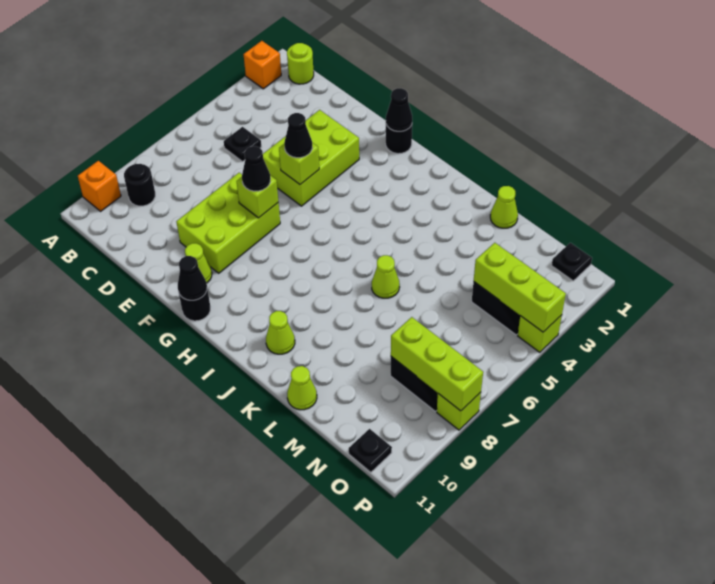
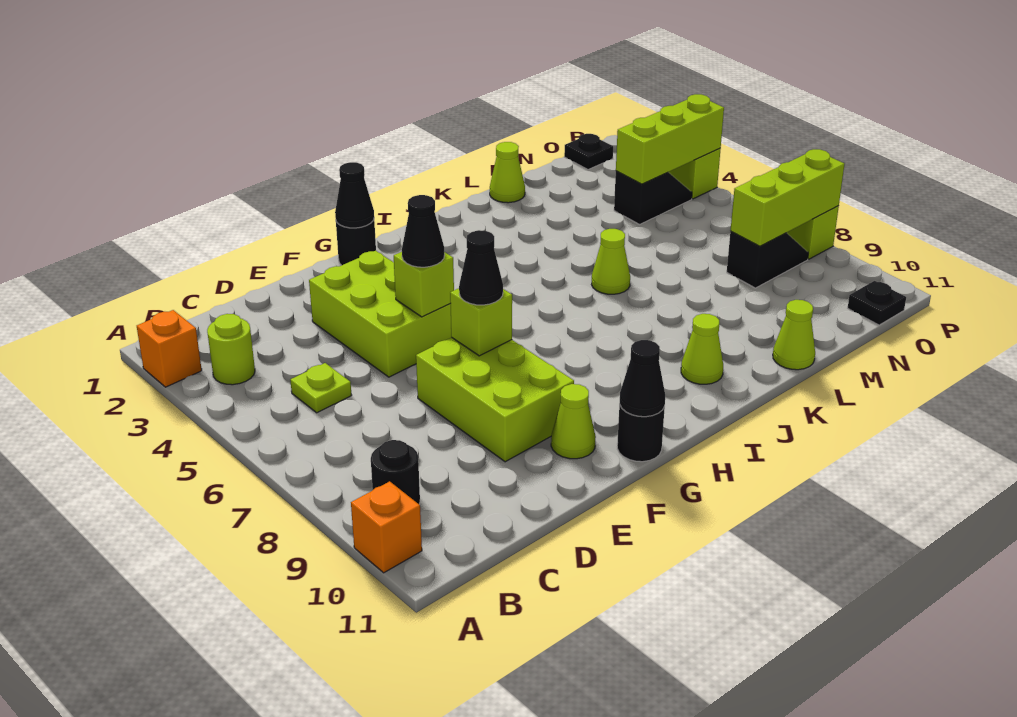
lime round brick B1 level 1 -> lime round brick B3 level 1
black plate C5 level 1 -> lime plate C5 level 1

